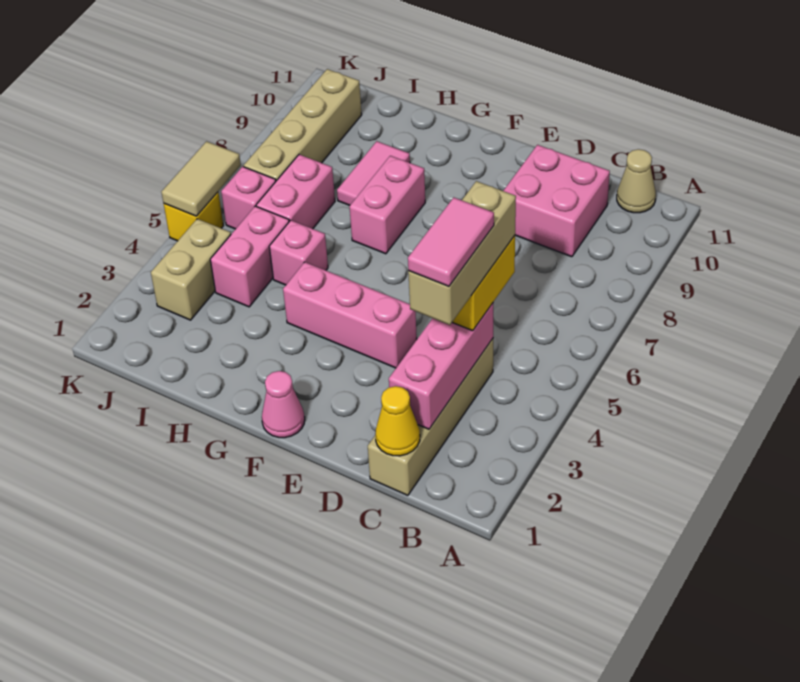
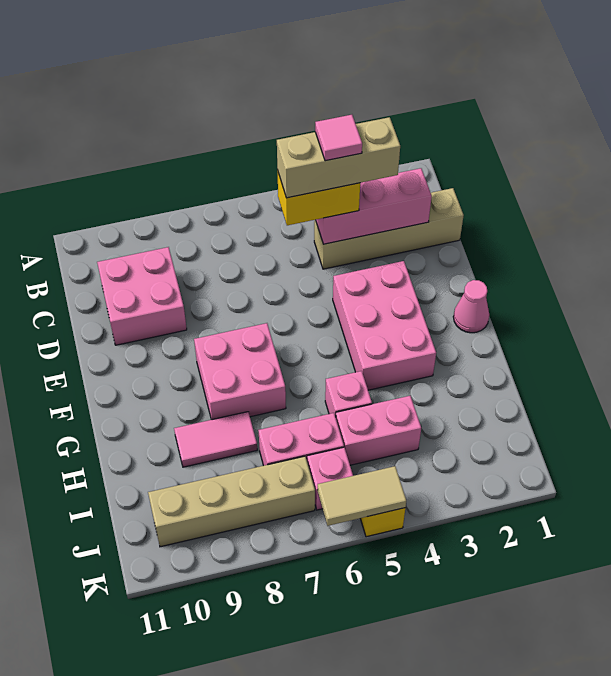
tan cone B11 level 1 -> none
yellow cone C1 level 2 -> none
pink tile C3:C4 level 5 -> pink tile C4 level 5
pink brick E4:G4 level 1 -> pink brick E3:G4 level 1
pink brick G7:G8 level 1 -> pink brick F7:G8 level 1
tan brick J3:J4 level 1 -> none

